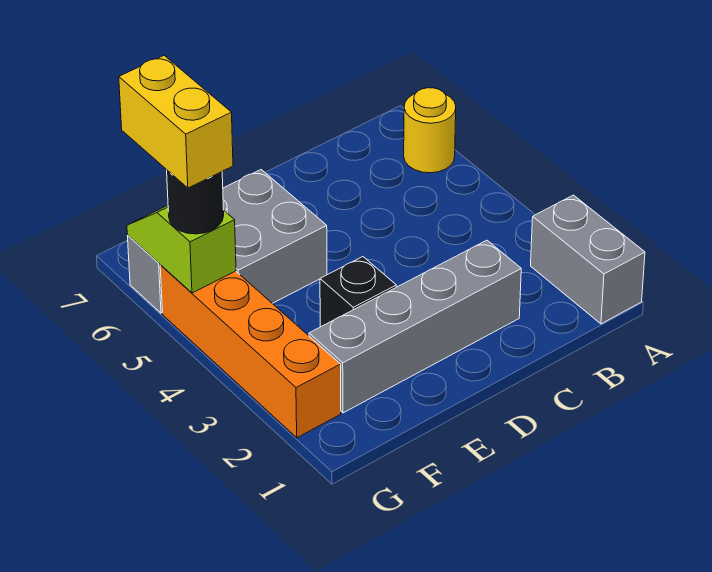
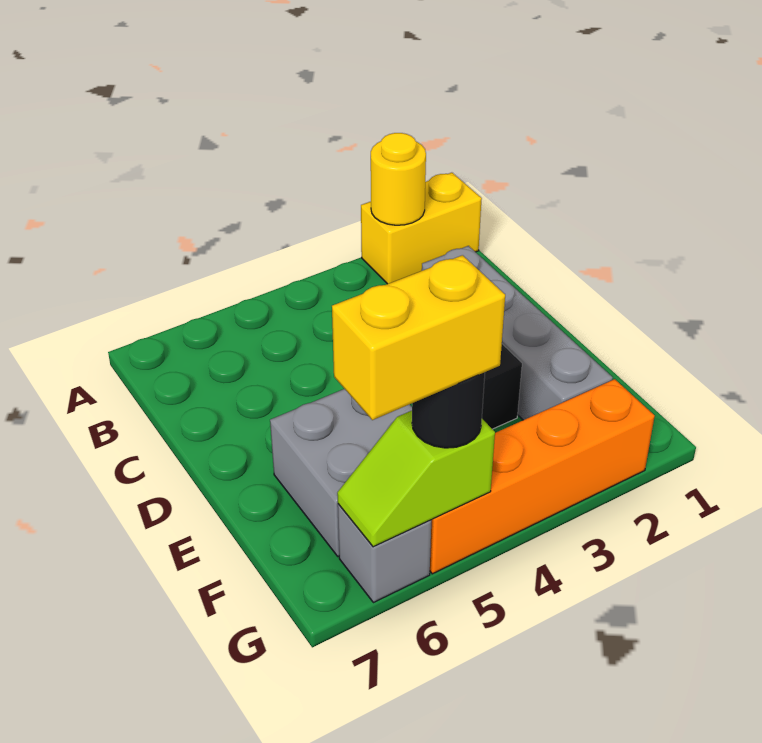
grey brick A1:A2 level 1 -> yellow brick A1:A2 level 1
yellow round brick A6 level 1 -> yellow round brick A2 level 2

